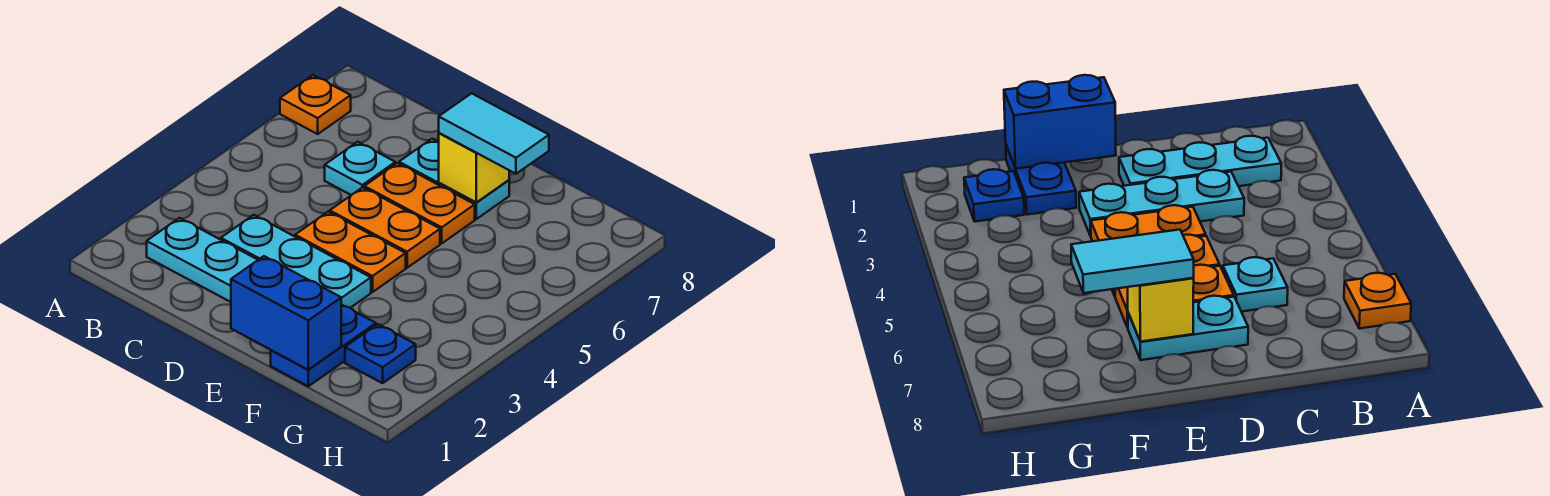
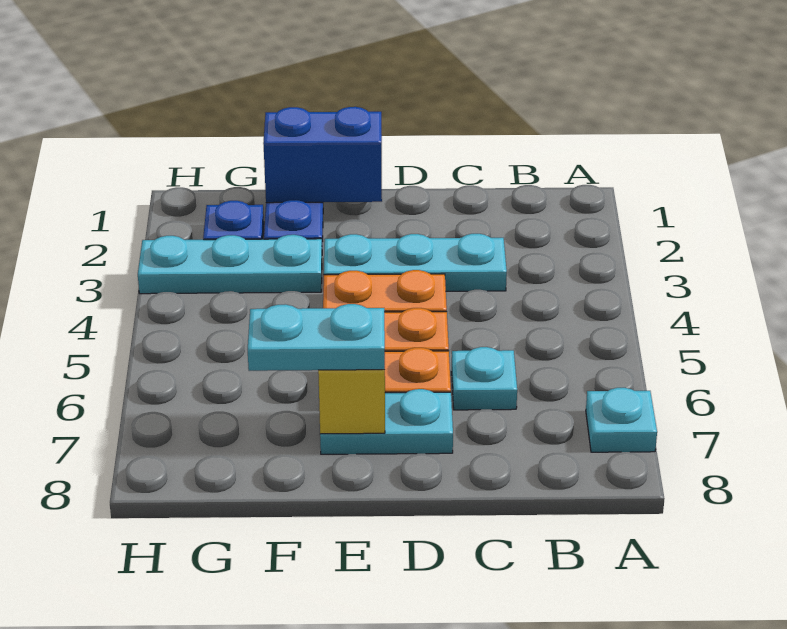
orange plate A7 level 1 -> cyan plate A7 level 1
cyan plate B2:D2 level 1 -> cyan plate F3:H3 level 1
cyan tile E7:F7 level 3 -> cyan plate E7:F7 level 3

